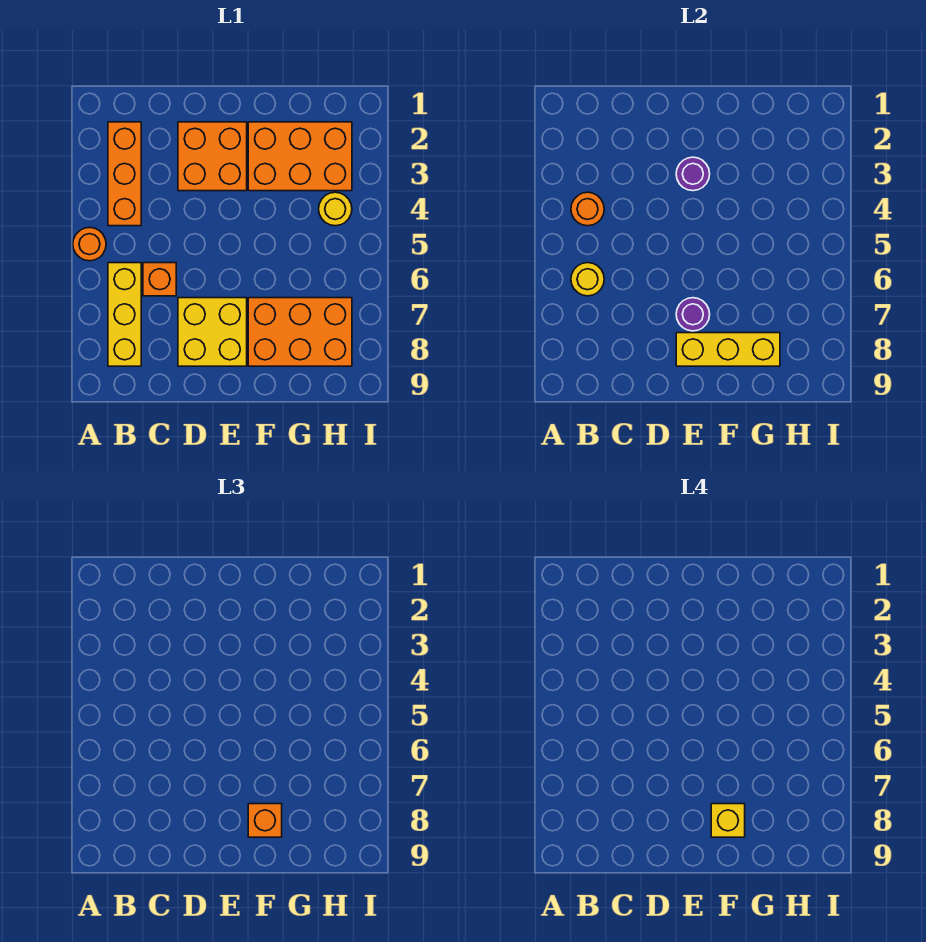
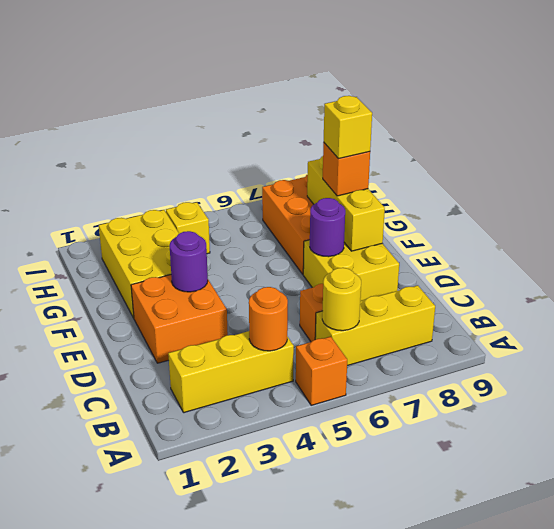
orange round brick A5 level 1 -> orange brick A5 level 1
orange brick B2:B4 level 1 -> yellow brick B2:B4 level 1
orange brick F2:H3 level 1 -> yellow brick F2:H3 level 1
yellow round brick H4 level 1 -> yellow brick H4 level 1

